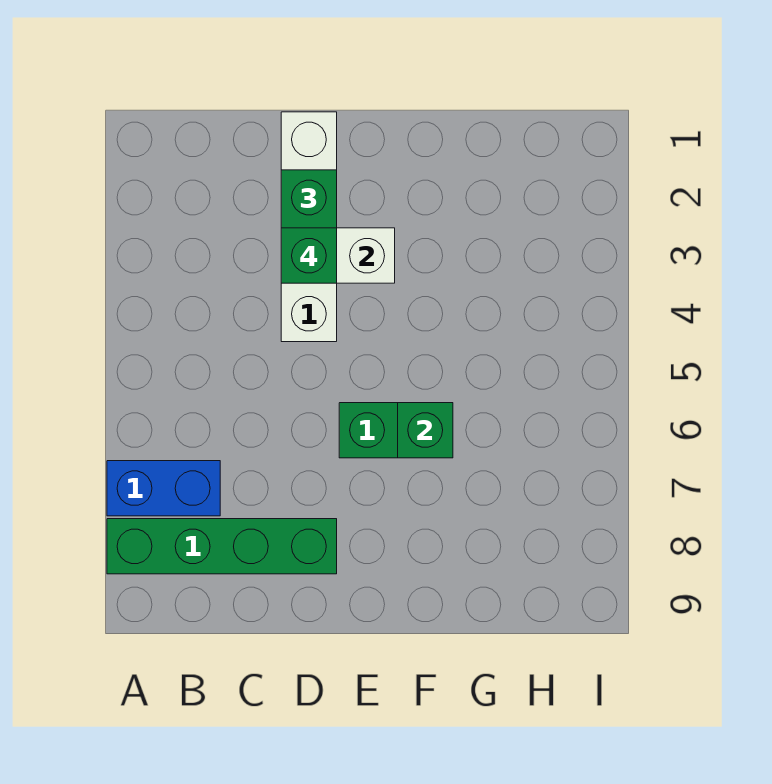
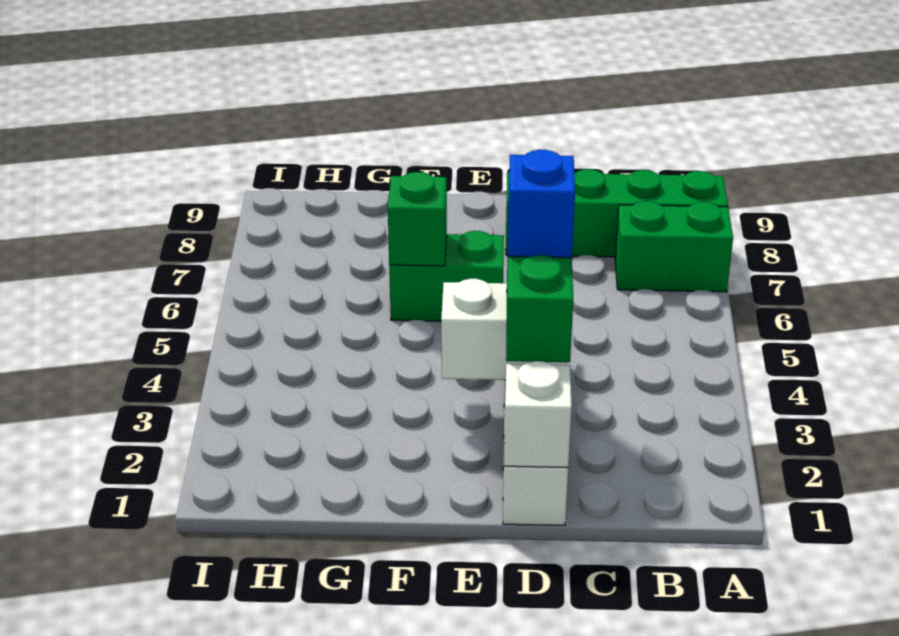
blue brick A7:B7 level 1 -> green brick A7:B7 level 1
none -> white brick D1 level 2
green brick D3 level 4 -> blue brick D3 level 4

